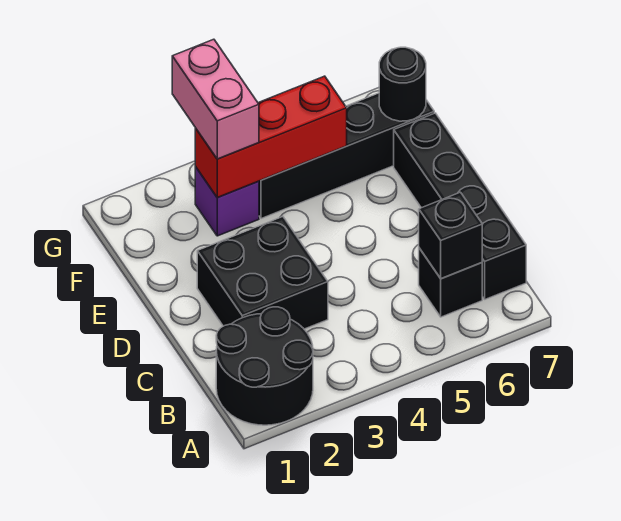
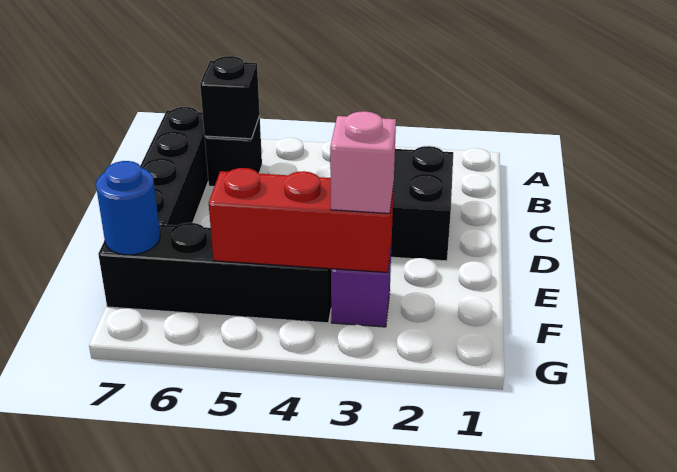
black round brick A1:B2 level 1 -> none
pink brick F3:G3 level 3 -> pink brick F3 level 3
black round brick F7 level 2 -> blue round brick F7 level 2

